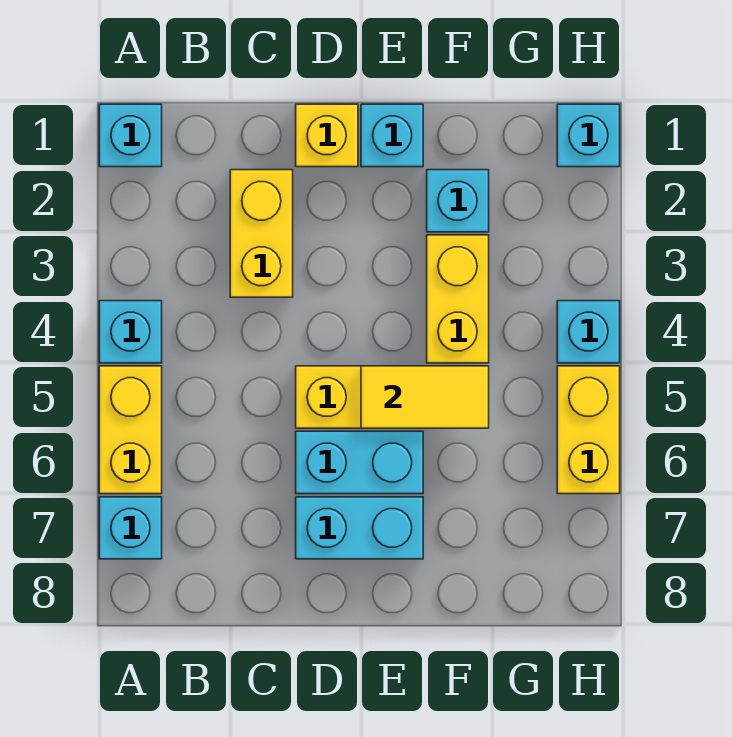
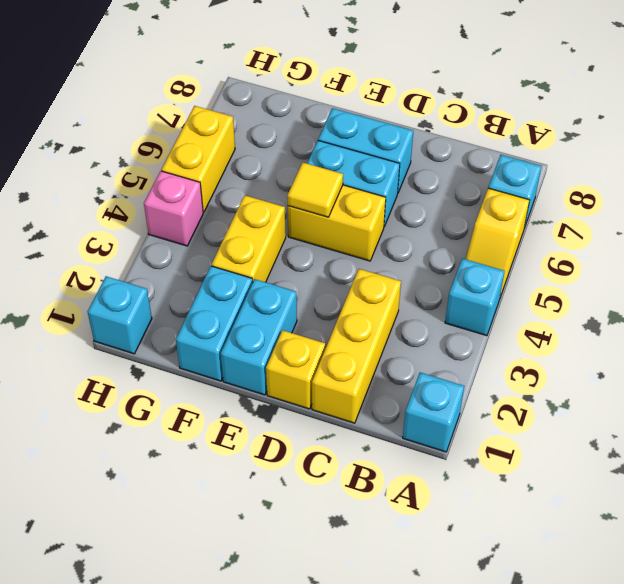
yellow brick A5:A6 level 1 -> yellow slope A5:A6 level 1 top 6
yellow brick C2:C3 level 1 -> yellow brick C1:C3 level 1
cyan brick E1 level 1 -> cyan brick E1:E2 level 1
yellow tile E5:F5 level 2 -> yellow tile E5 level 2
cyan brick F2 level 1 -> cyan brick F1:F2 level 1
cyan brick H4 level 1 -> pink brick H4 level 1

